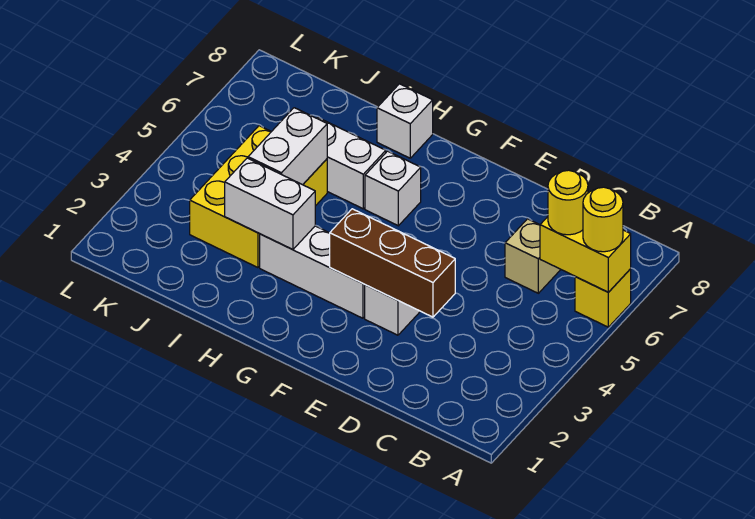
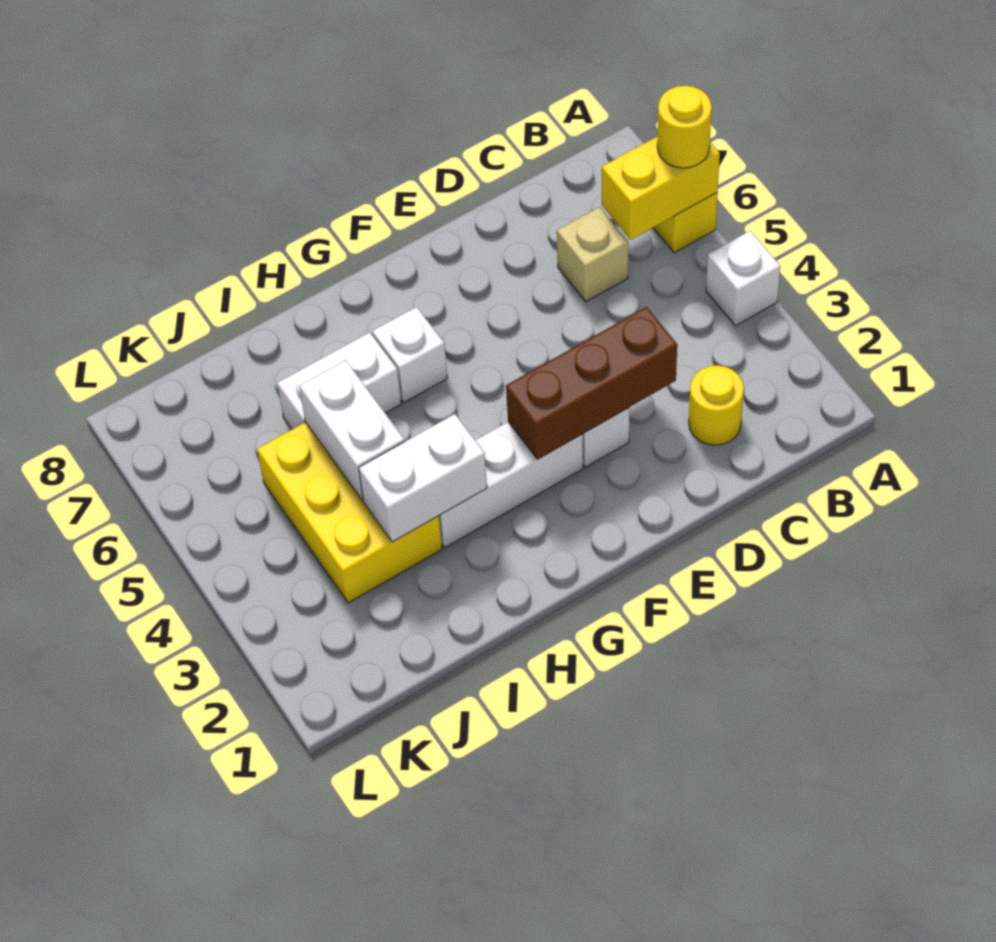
yellow round brick B6 level 3 -> yellow round brick C2 level 1
white brick H8 level 1 -> white brick A4 level 1

